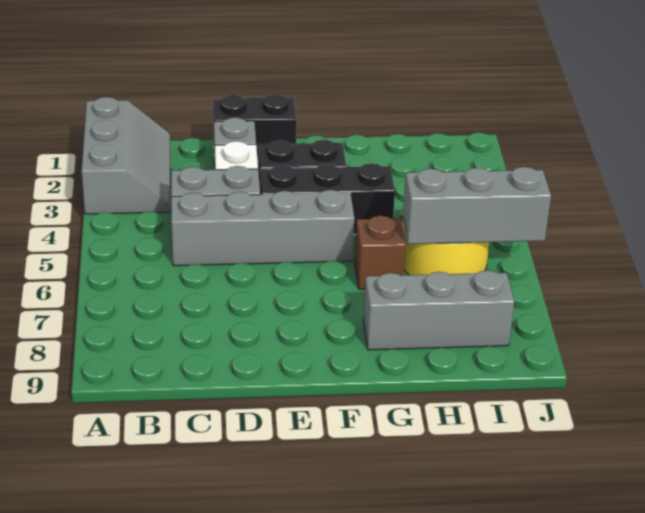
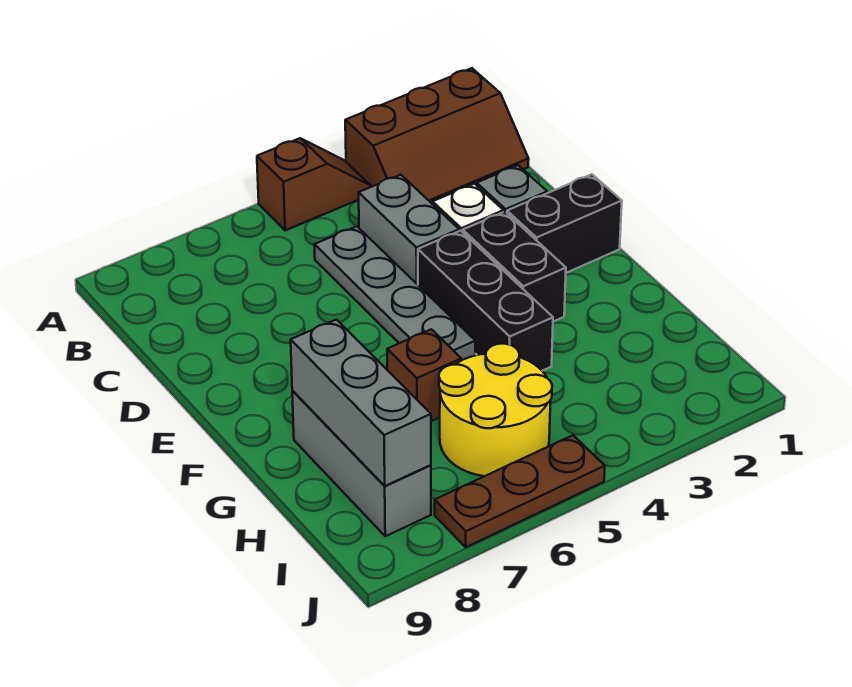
grey slope A1:B3 level 1 top A -> brown slope A1:B3 level 1 top A
none -> brown slope A4:A5 level 1 top 5
grey brick C5:F5 level 1 -> grey plate C5:F5 level 1
black brick D1:E1 level 1 -> black brick E1:E2 level 1
grey brick H6:J6 level 2 -> grey brick G8:I8 level 2
none -> brown plate J5:J7 level 1

